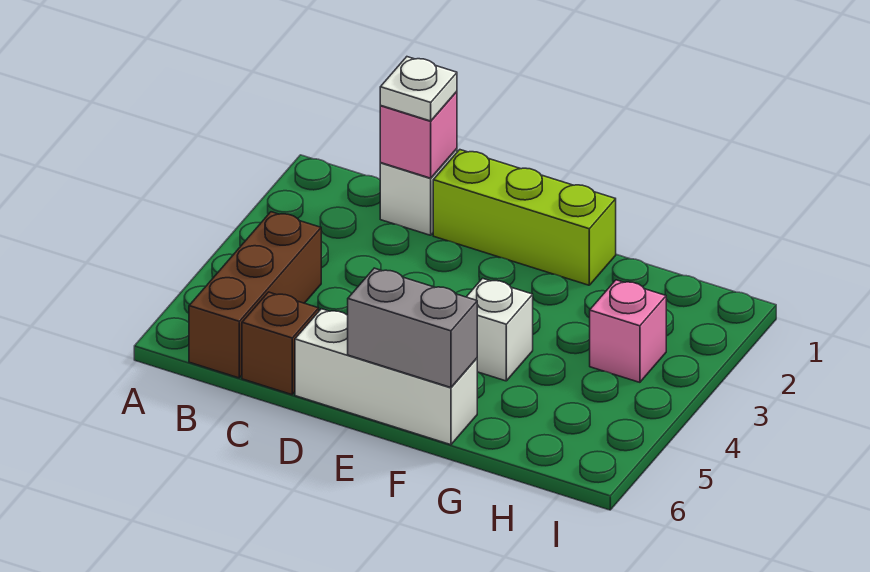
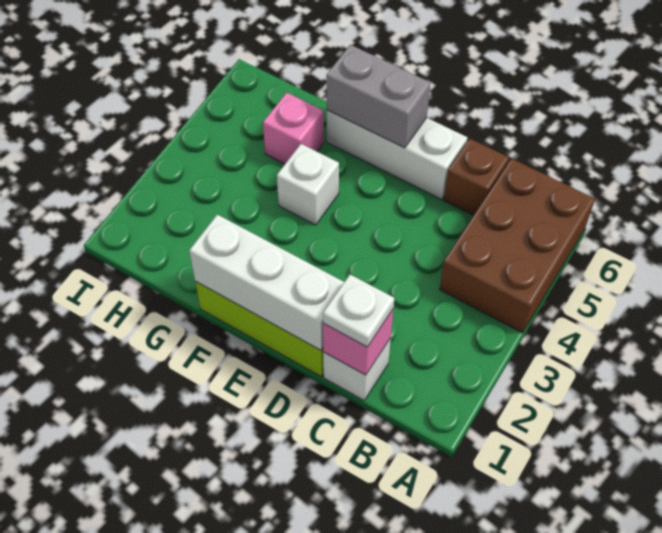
brown brick B4:B6 level 1 -> brown brick A4:B6 level 1
none -> white brick D1:F1 level 2
pink brick H3 level 1 -> pink brick G5 level 1

